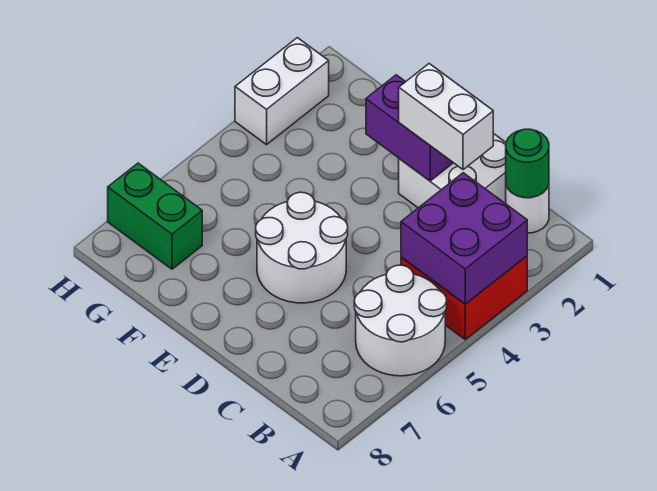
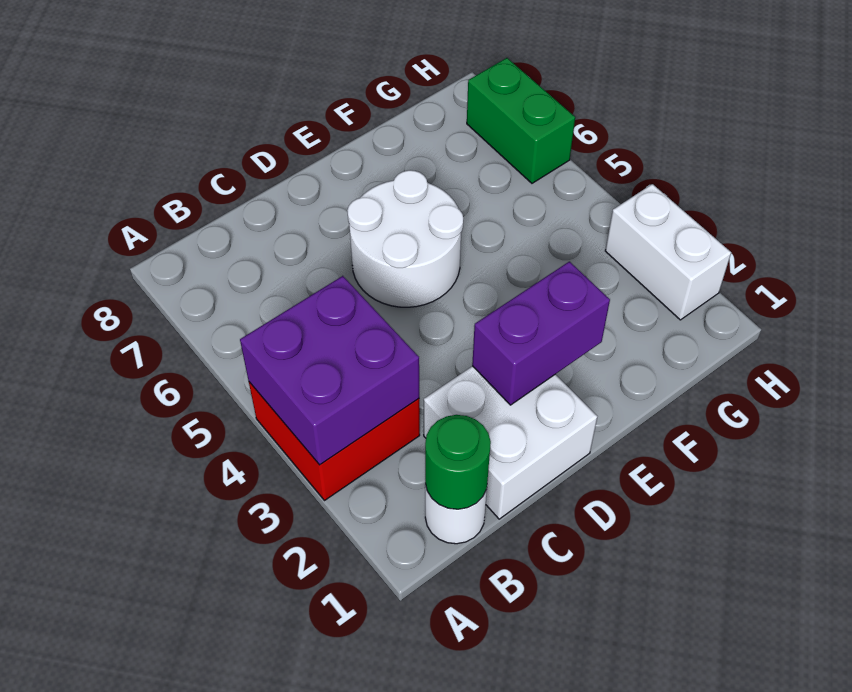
white round brick A5:B6 level 1 -> none
white brick C2:D2 level 3 -> none
green brick G7:H7 level 1 -> green brick H6:H7 level 1

